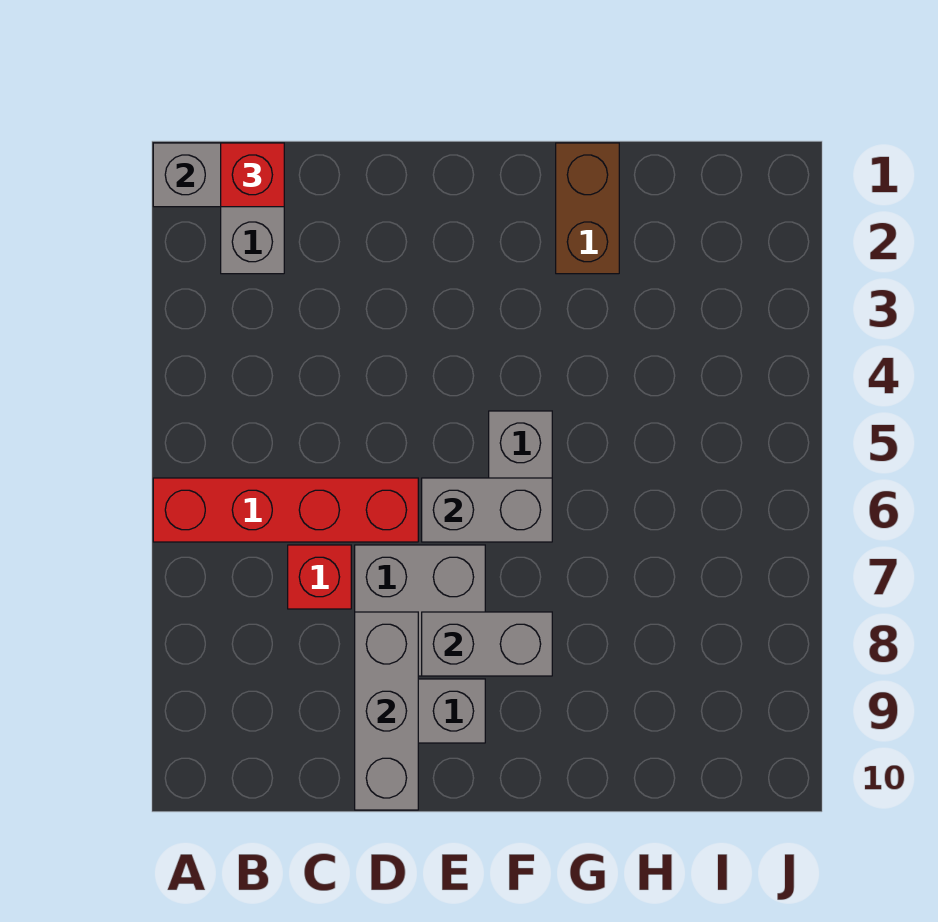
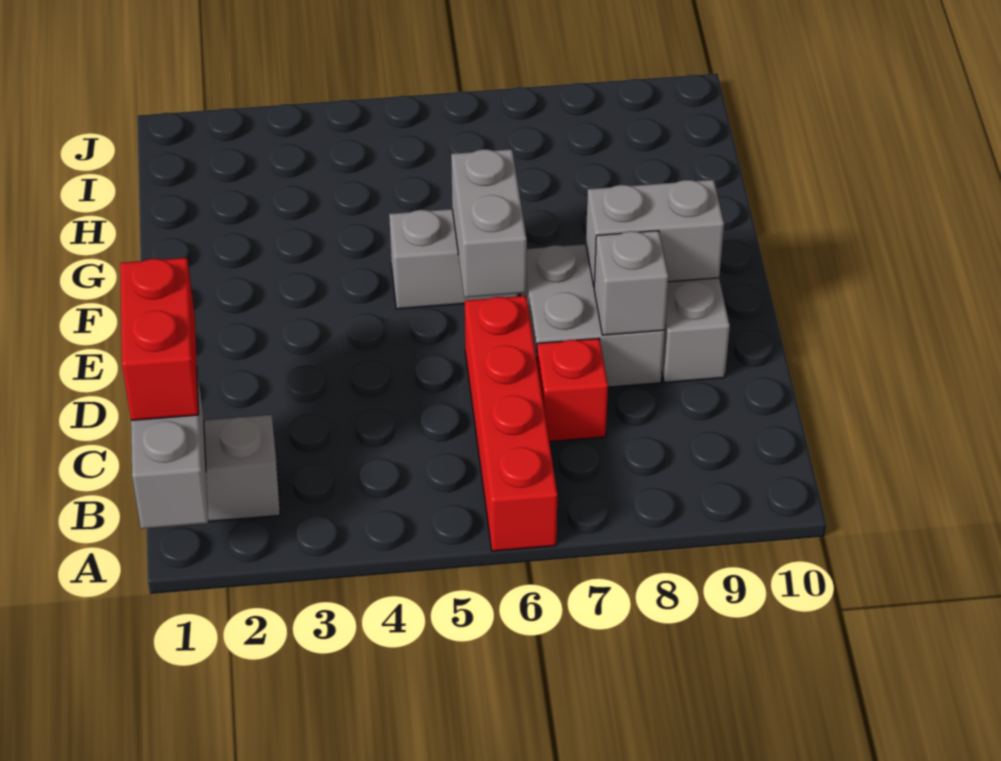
red brick B1 level 3 -> red brick B1:C1 level 3
grey brick D8:D10 level 2 -> grey brick D8 level 2
grey brick E8:F8 level 2 -> grey brick E8:E9 level 2
brown brick G1:G2 level 1 -> none

